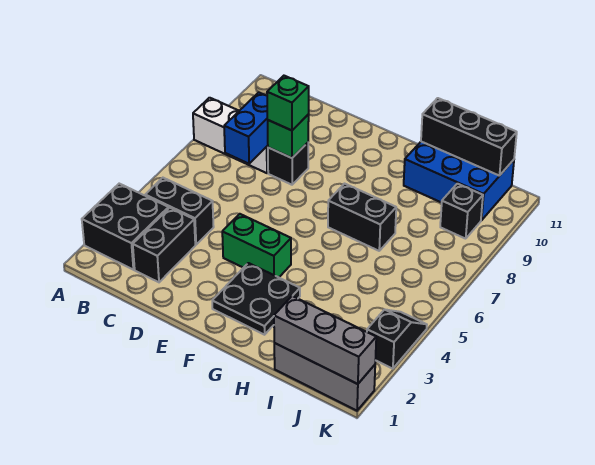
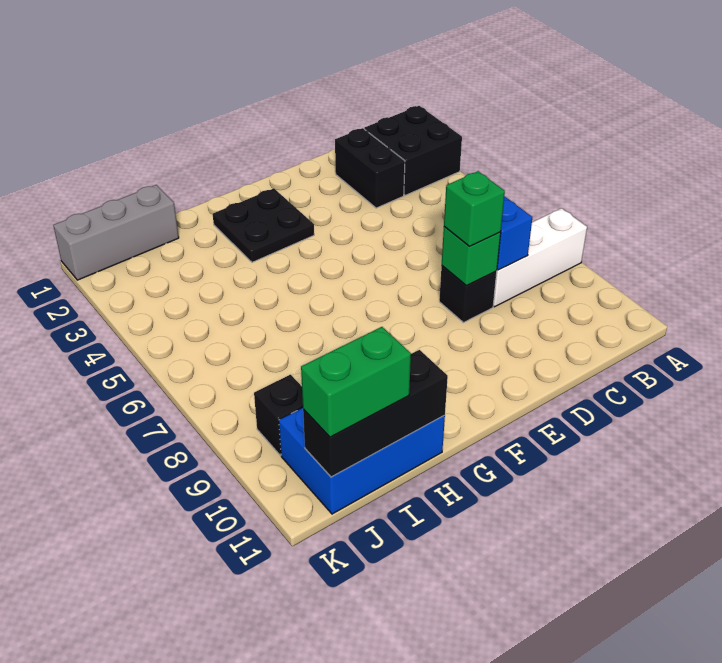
black brick B4:C4 level 1 -> none
green brick E4:F4 level 1 -> green brick I11:J11 level 3
black brick G7:H7 level 1 -> none
grey brick I1:K1 level 2 -> none
black slope K3:K4 level 1 top 3 -> none

